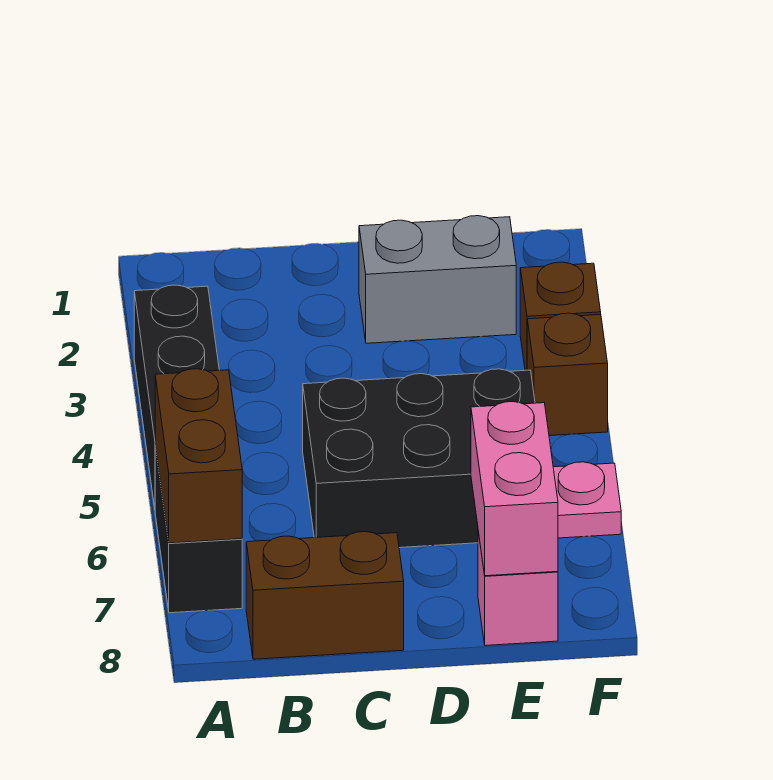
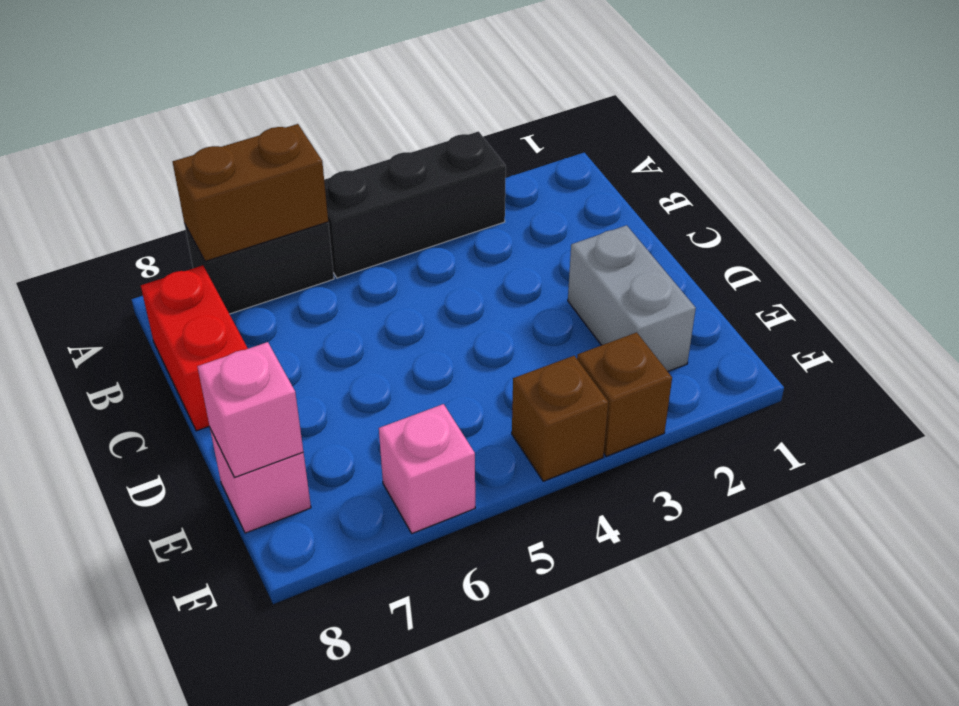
brown brick B8:C8 level 1 -> red brick B8:C8 level 1
black brick C5:E6 level 1 -> none
pink brick E7:E8 level 2 -> pink brick E8 level 2
pink plate F6 level 1 -> pink brick F6 level 1

